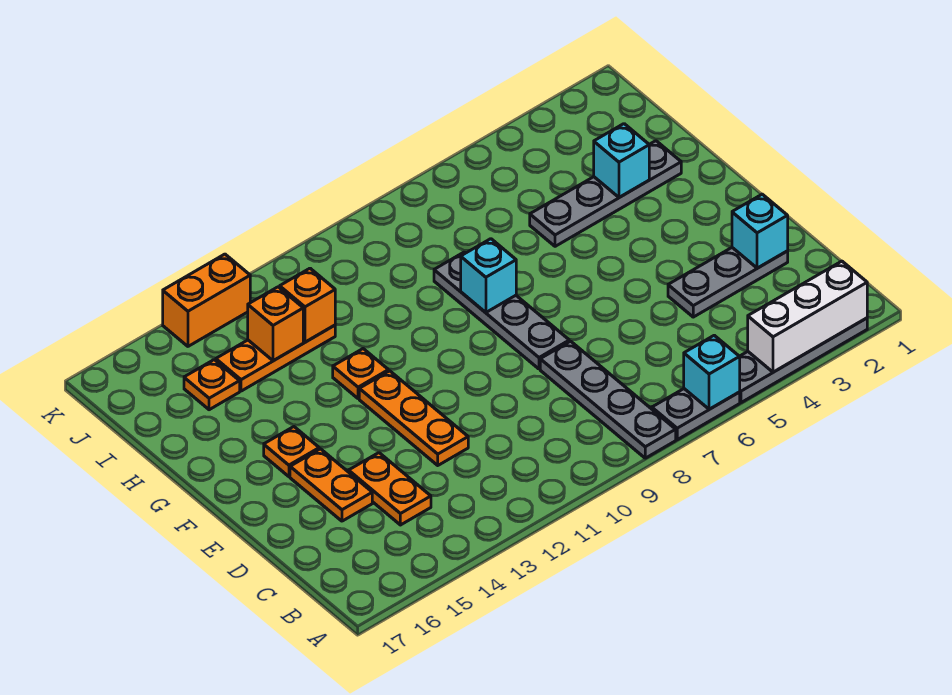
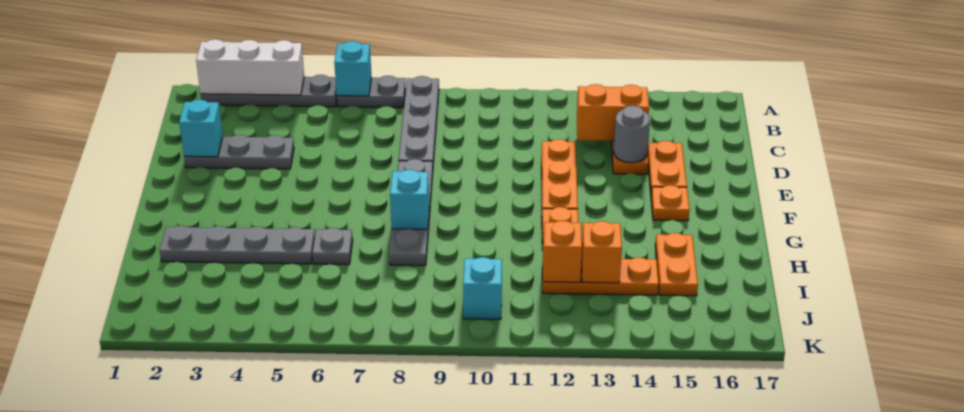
none -> grey round brick D14 level 2
cyan brick H3 level 2 -> cyan brick J10 level 1
none -> grey plate H6 level 1
orange plate I15 level 1 -> orange plate H15:I15 level 1
orange brick K13:K14 level 1 -> orange brick C13:C14 level 2

